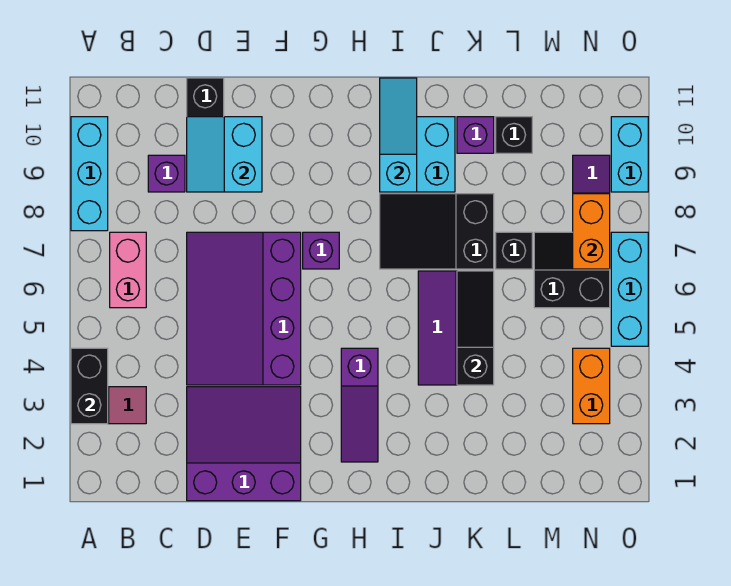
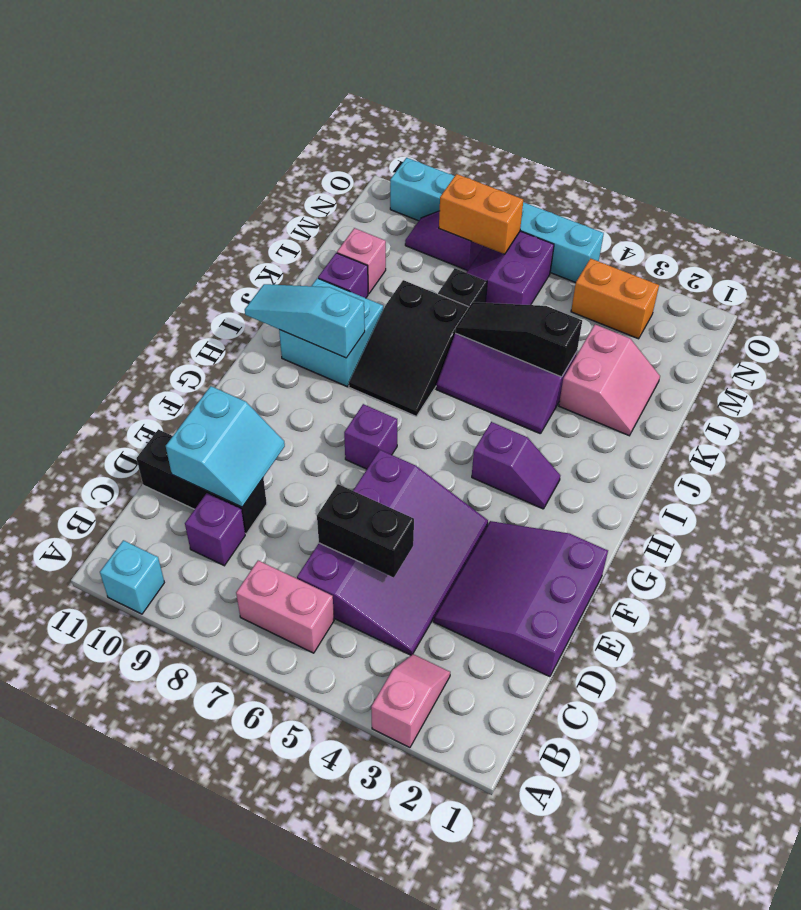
black brick A3:A4 level 2 -> black brick D5:D6 level 2
cyan brick A8:A10 level 1 -> cyan brick A10 level 1
purple slope D4:F7 level 1 top F -> purple slope C4:F6 level 1 top 6
cyan slope D9:E10 level 2 top E -> cyan slope D9:E10 level 2 top 10
purple slope H2:H4 level 1 top 4 -> purple slope H3:H4 level 1 top 4
none -> pink slope K2:L3 level 1 top 3
black brick L10 level 1 -> pink brick L10 level 1
black slope M6:N7 level 1 top 6 -> purple slope M6:N7 level 1 top 6

